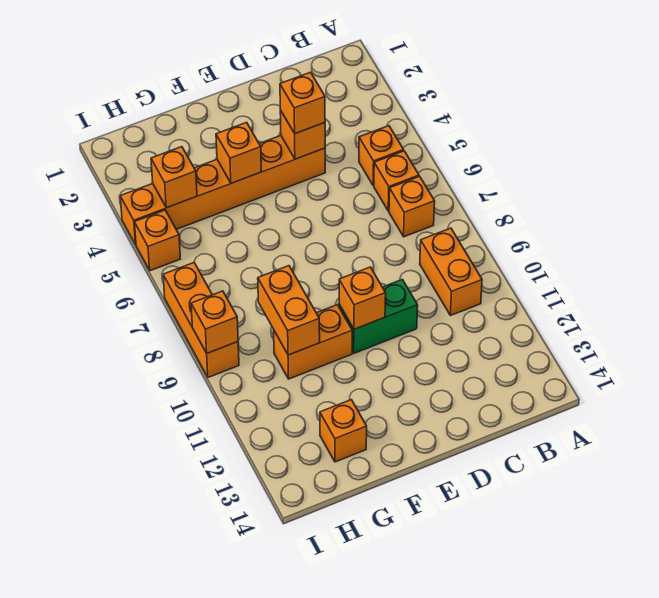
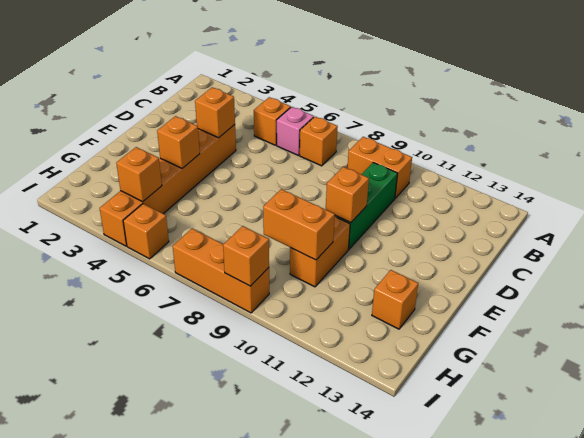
orange brick B6 level 1 -> pink brick B6 level 1
orange brick D4 level 3 -> none
green brick D10:E10 level 1 -> green brick C10:E10 level 1

